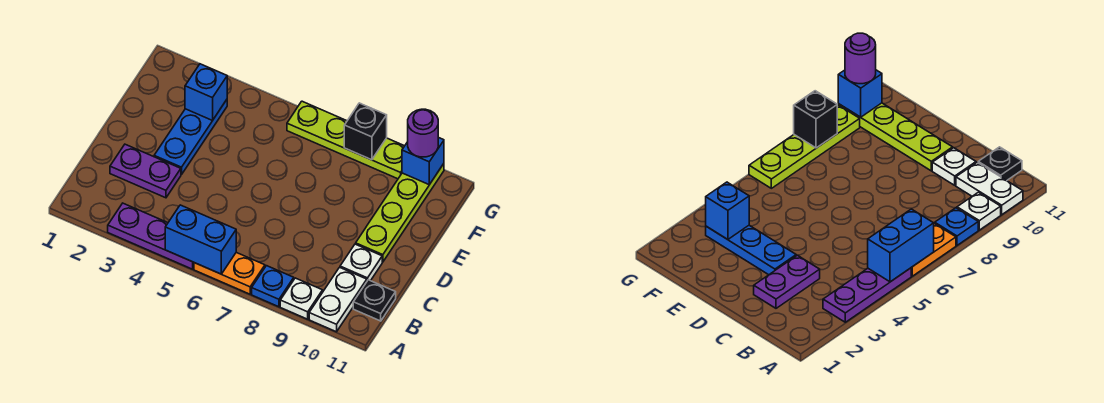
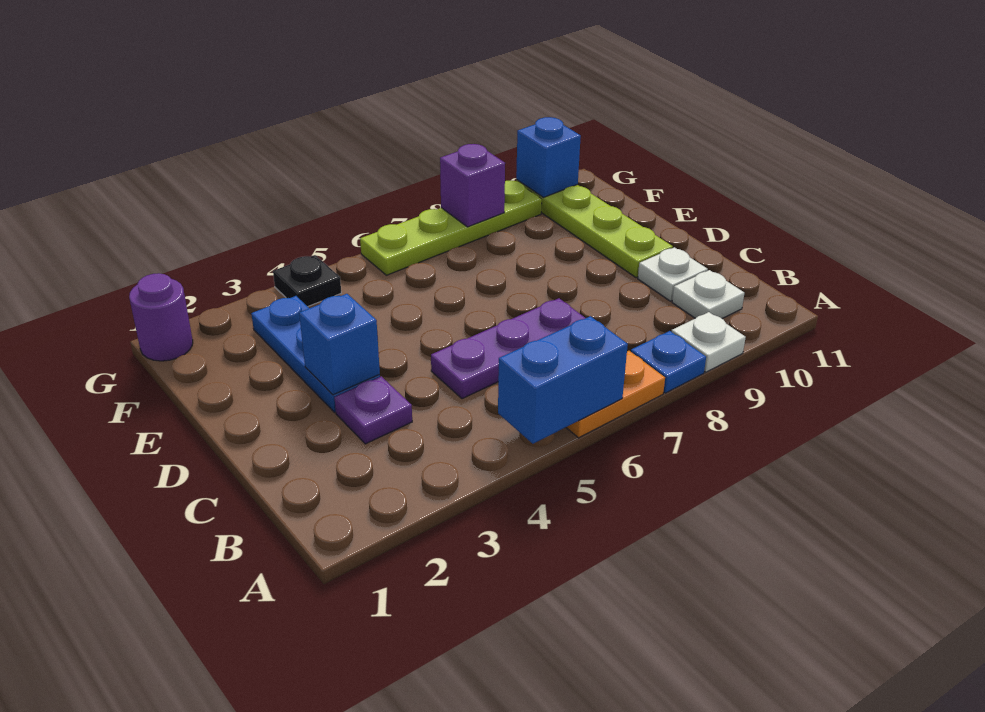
purple plate A3:A5 level 1 -> purple plate C5:C7 level 1
white plate A10:B10 level 1 -> white plate B10 level 1
black plate B11 level 1 -> black plate G4 level 1
purple plate C2:C3 level 1 -> purple plate C3 level 1
blue brick F3 level 2 -> blue brick D3 level 2
black brick G8 level 2 -> purple brick G8 level 2
purple round brick G10 level 3 -> purple round brick G1 level 1

